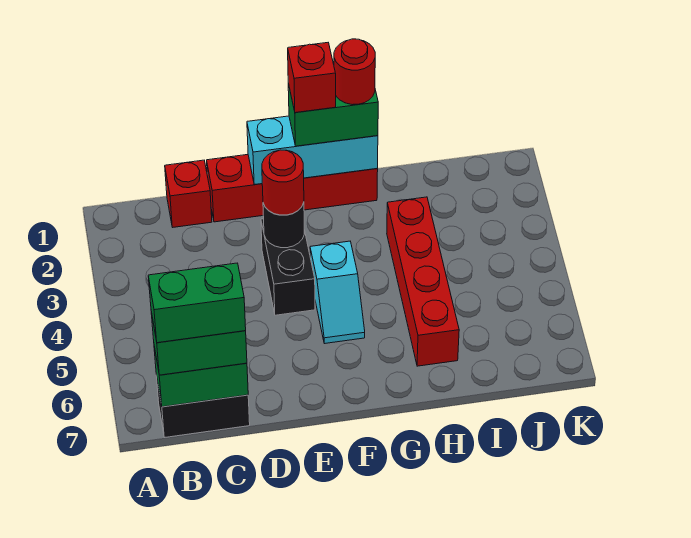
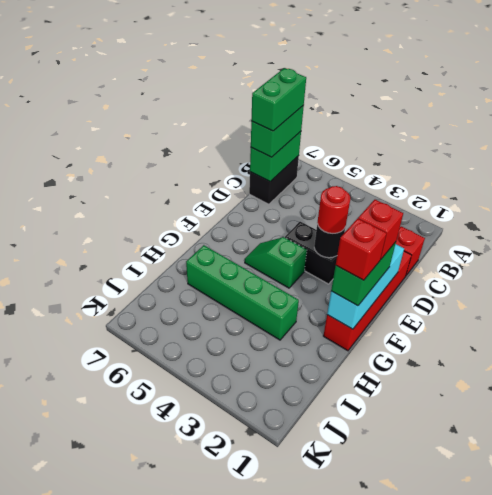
cyan slope F4:F5 level 1 top 4 -> green slope F4:F5 level 1 top 4
red round brick G1 level 4 -> red brick G1 level 4
red brick H3:H6 level 1 -> green brick H3:H6 level 1

